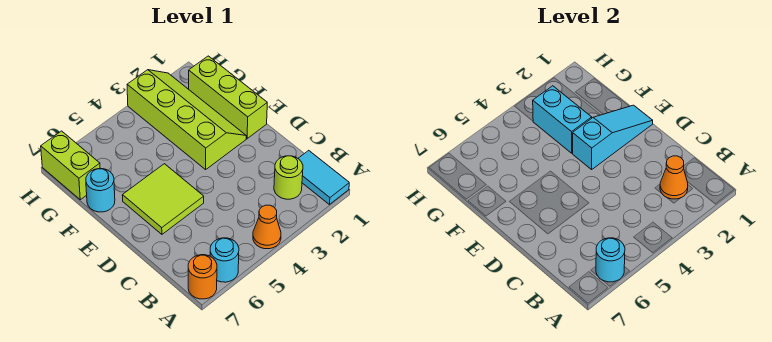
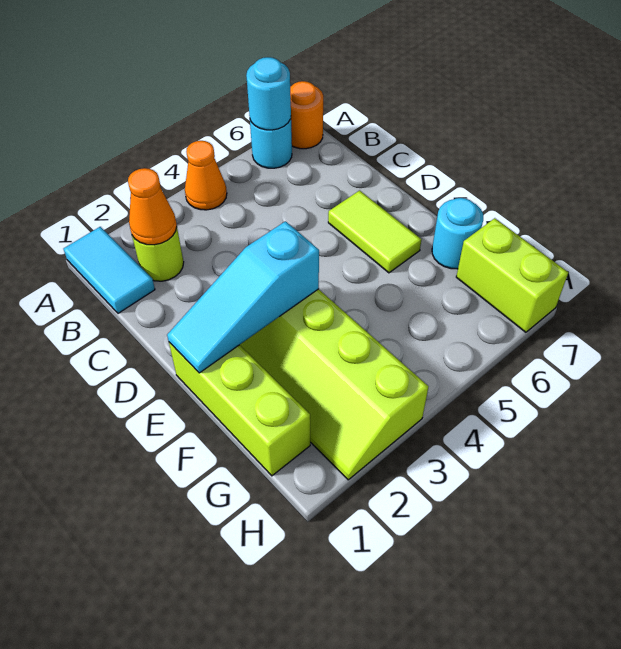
lime tile D5:E6 level 1 -> lime tile D6:E6 level 1
cyan brick F3:G3 level 2 -> none

